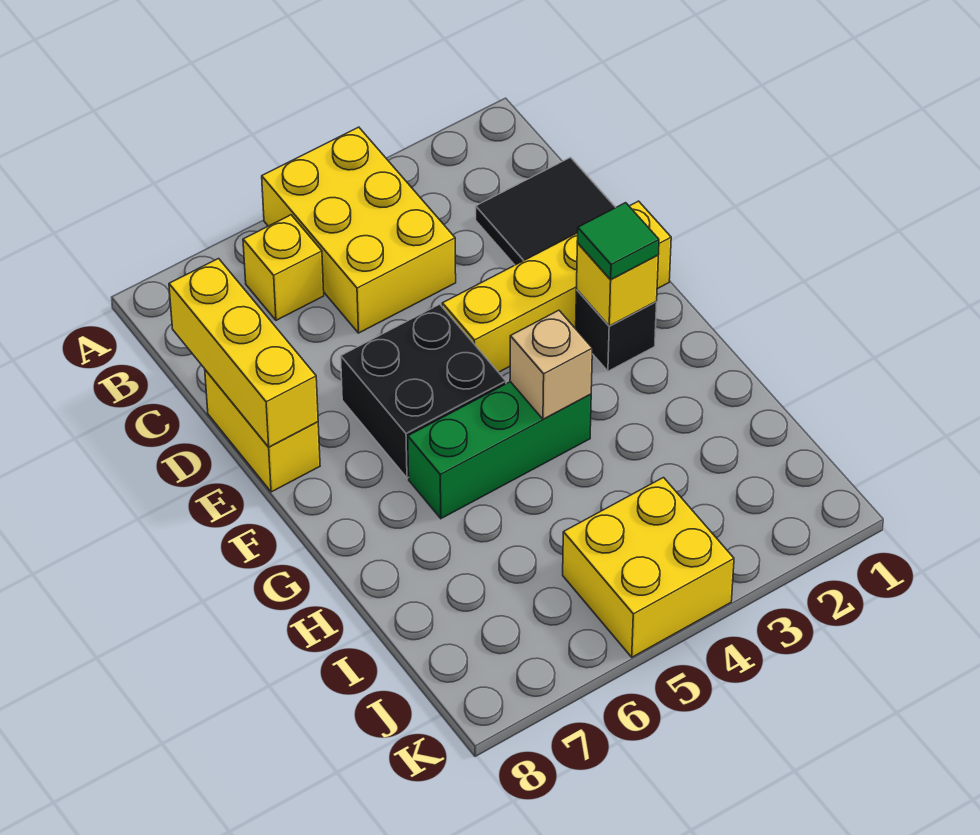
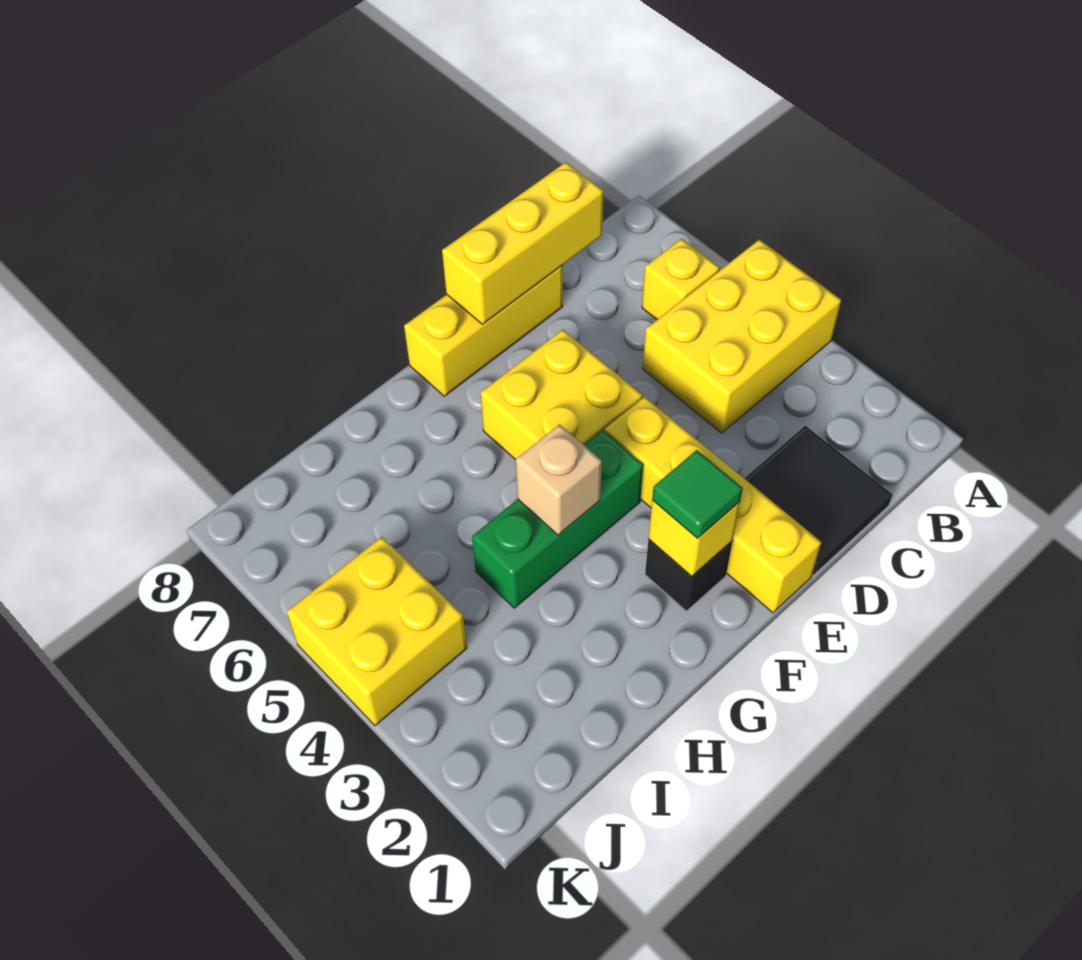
yellow brick D8:E8 level 1 -> yellow brick D8:F8 level 1
black brick E5:F6 level 1 -> yellow brick E5:F6 level 1
green brick G4:G6 level 1 -> green brick F4:H4 level 1

